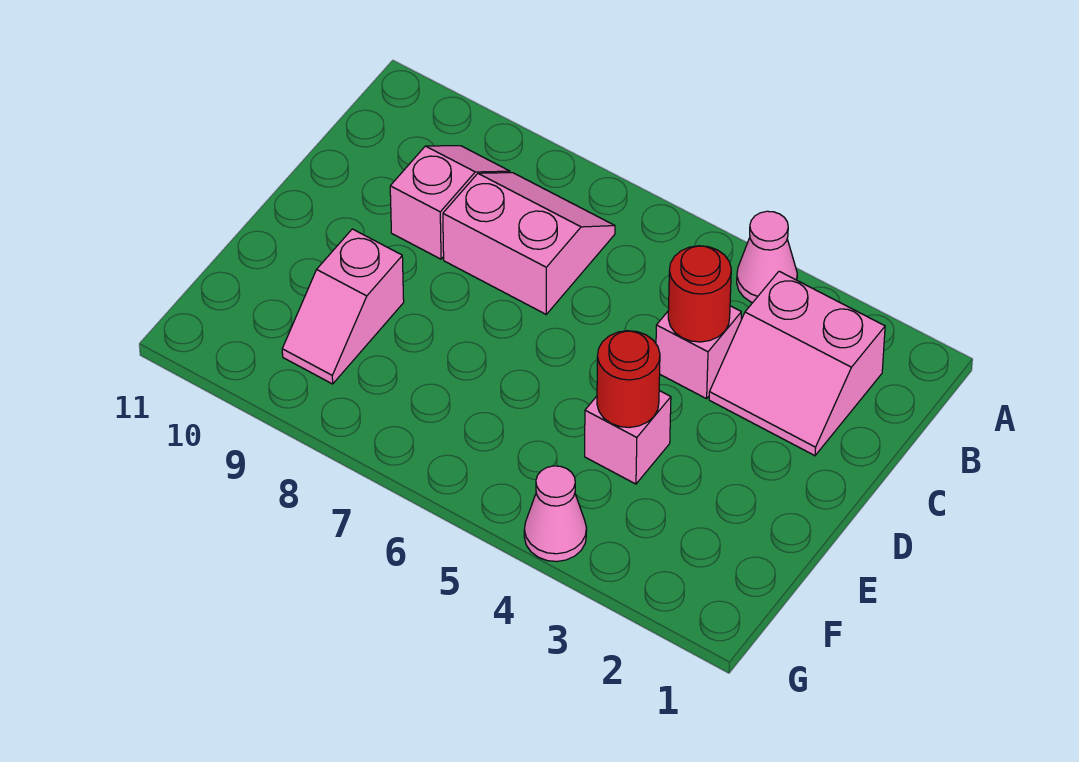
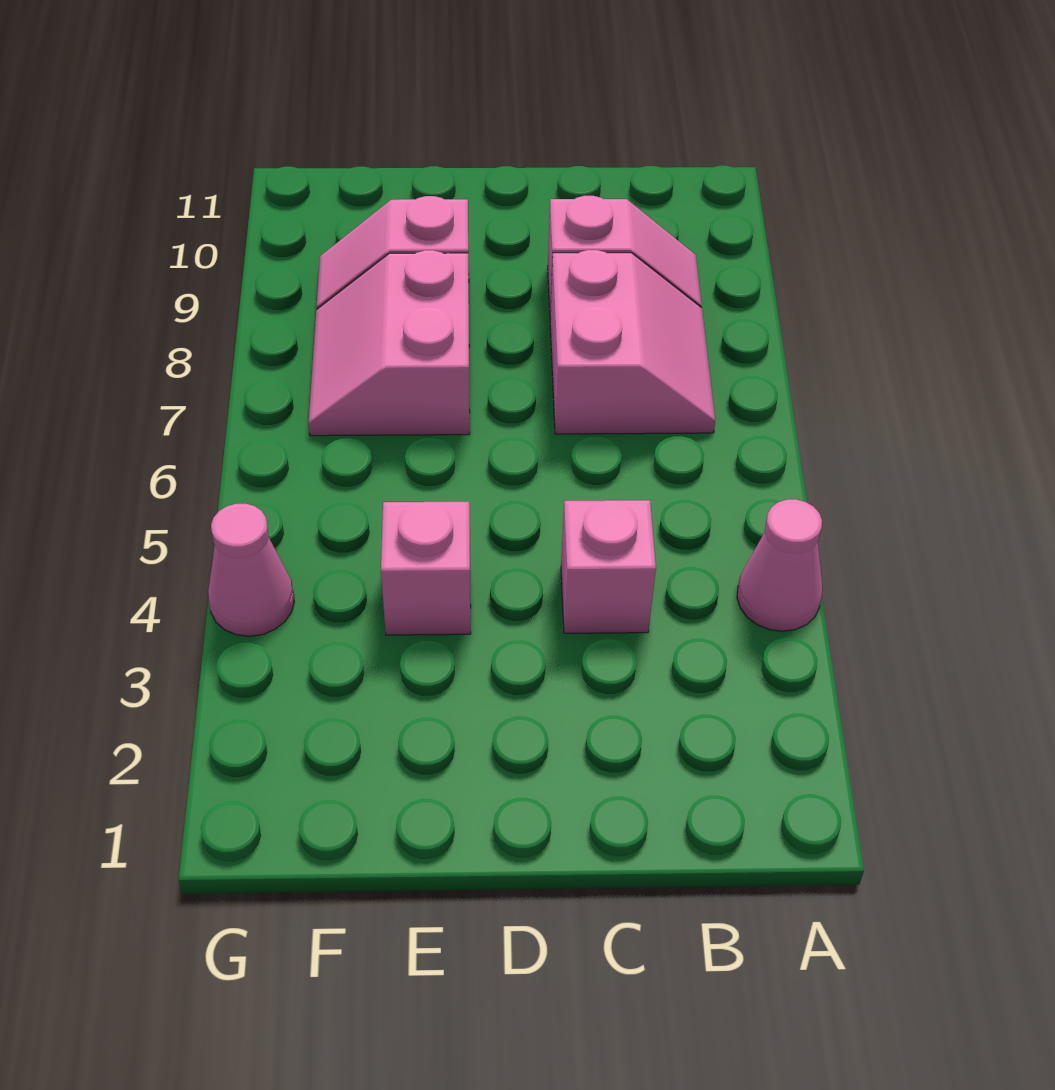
pink slope B2:C3 level 1 top B -> pink slope E7:F8 level 1 top E
red round brick C4 level 2 -> none
red round brick E4 level 2 -> none

